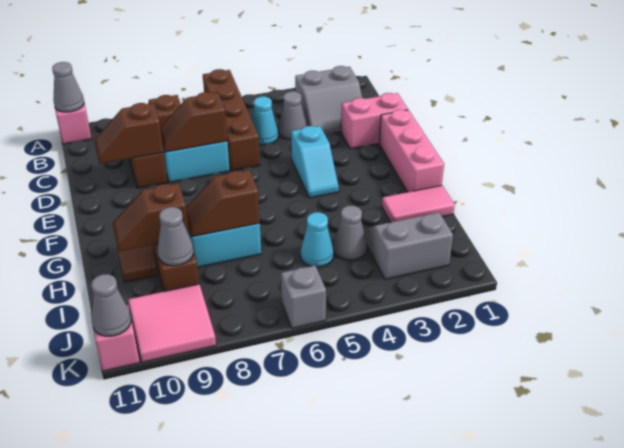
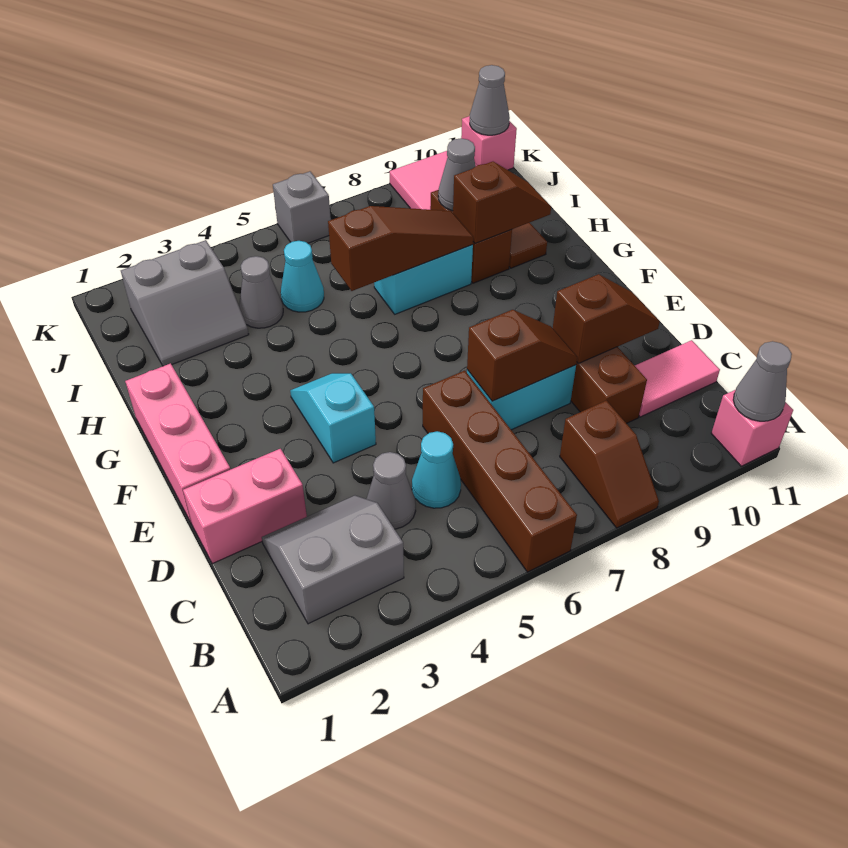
pink tile H1:H2 level 1 -> pink tile C10:C11 level 1
brown slope H7:H8 level 2 top 7 -> brown slope H6:H8 level 2 top 6

